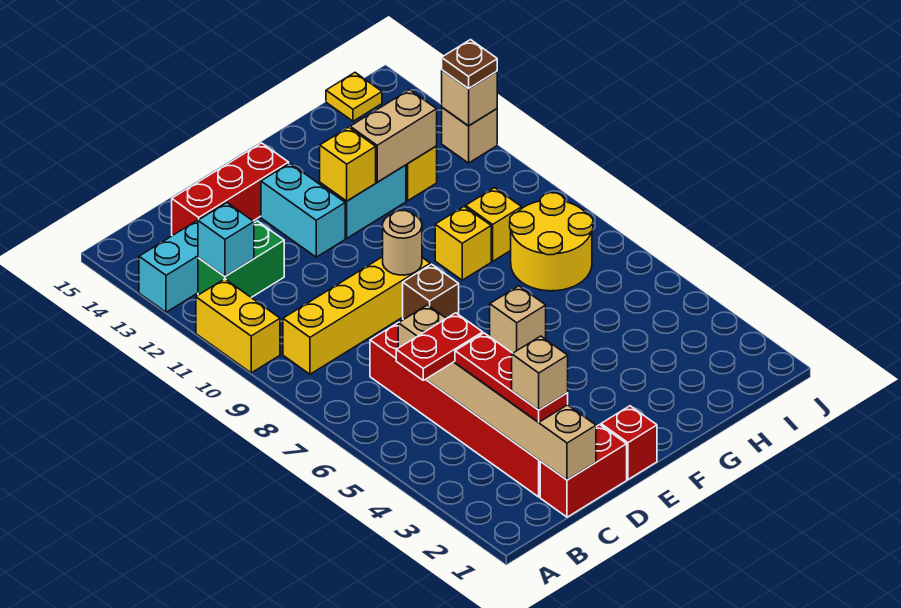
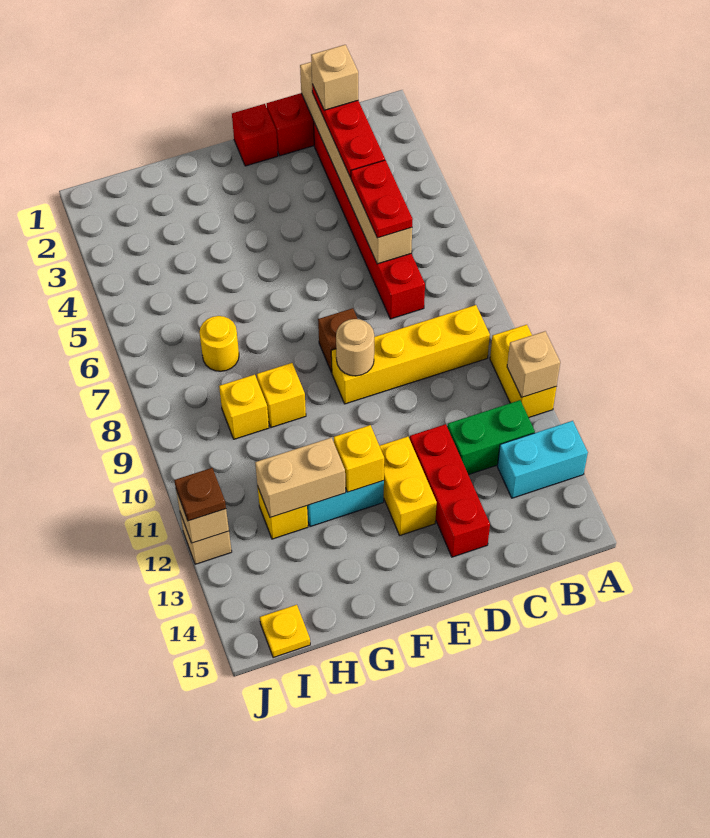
red plate B5:C5 level 3 -> red plate C5:C6 level 3
cyan brick B12 level 2 -> none
red brick C14:E14 level 1 -> red brick D12:D14 level 1
cyan brick E12:E13 level 1 -> yellow brick E12:E13 level 1
tan brick F6 level 1 -> tan brick A11 level 2
yellow round brick H7:I8 level 1 -> yellow round brick H7 level 1

